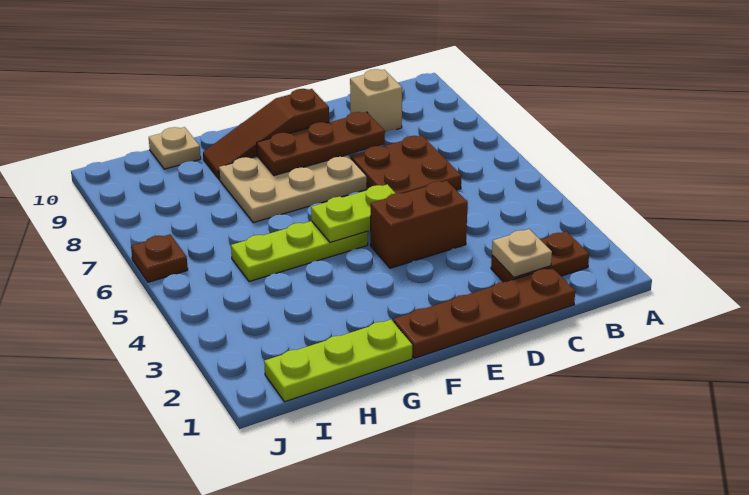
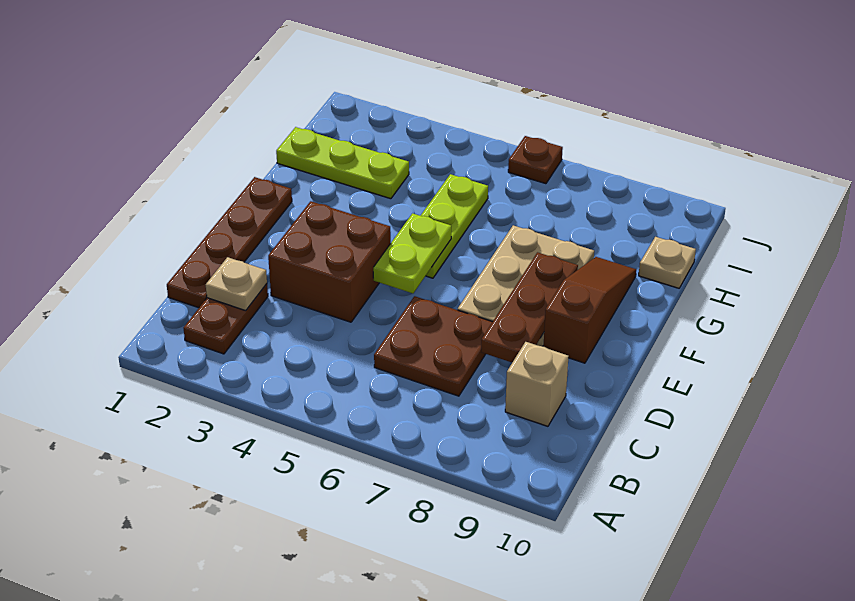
brown brick D4:E4 level 1 -> brown brick D3:E4 level 1
lime plate G1:I1 level 1 -> lime plate H1:H3 level 1

